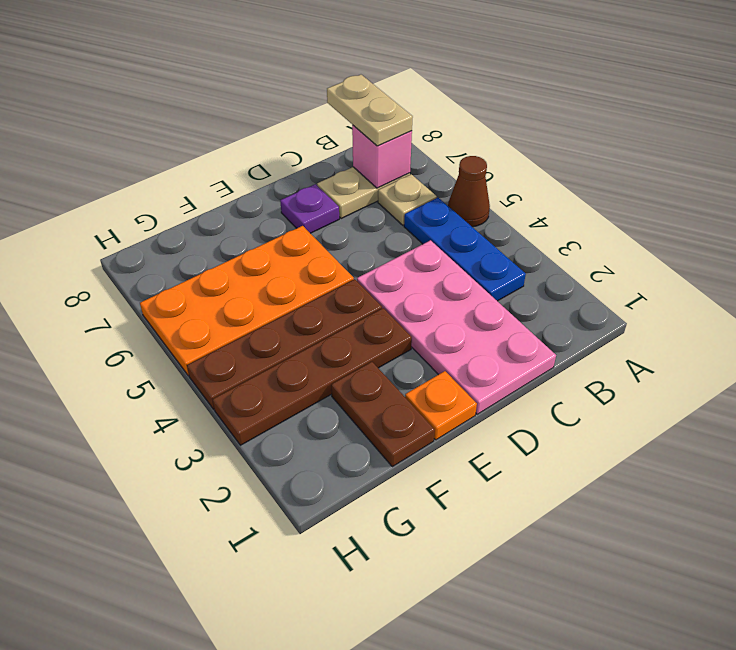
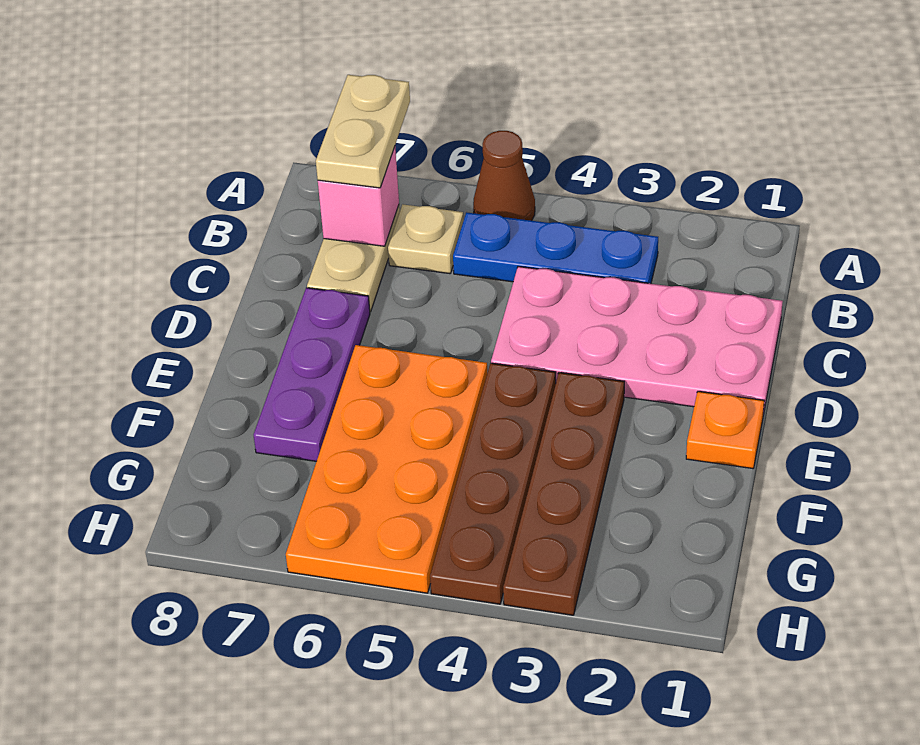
tan plate B7:B8 level 3 -> tan plate A7:B7 level 3
purple plate D7 level 1 -> purple plate D7:F7 level 1
brown plate F1:F2 level 1 -> none

